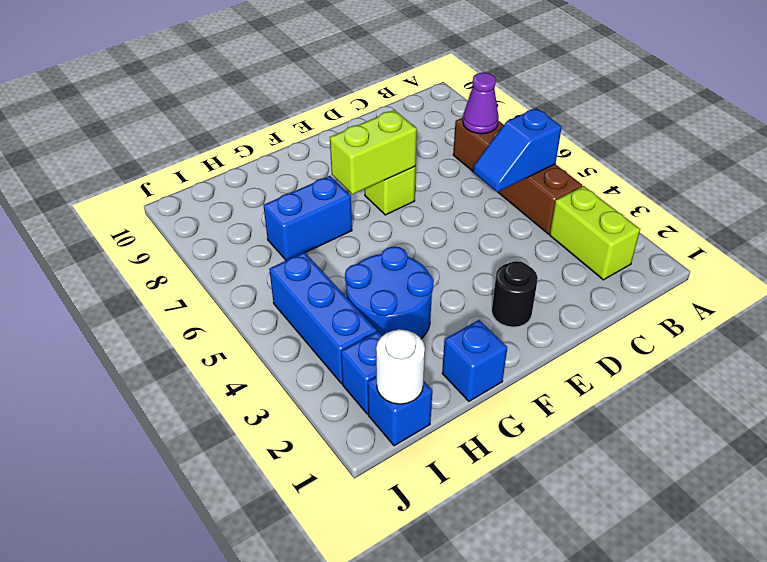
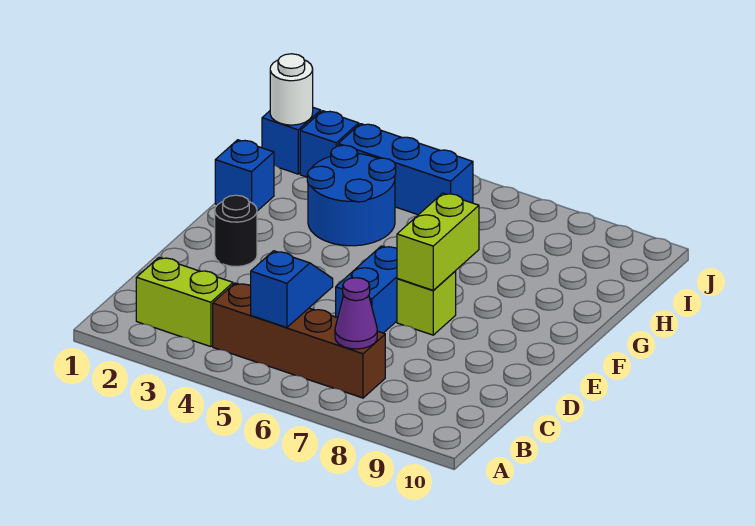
blue brick G7:H7 level 1 -> blue brick D6:E6 level 1

